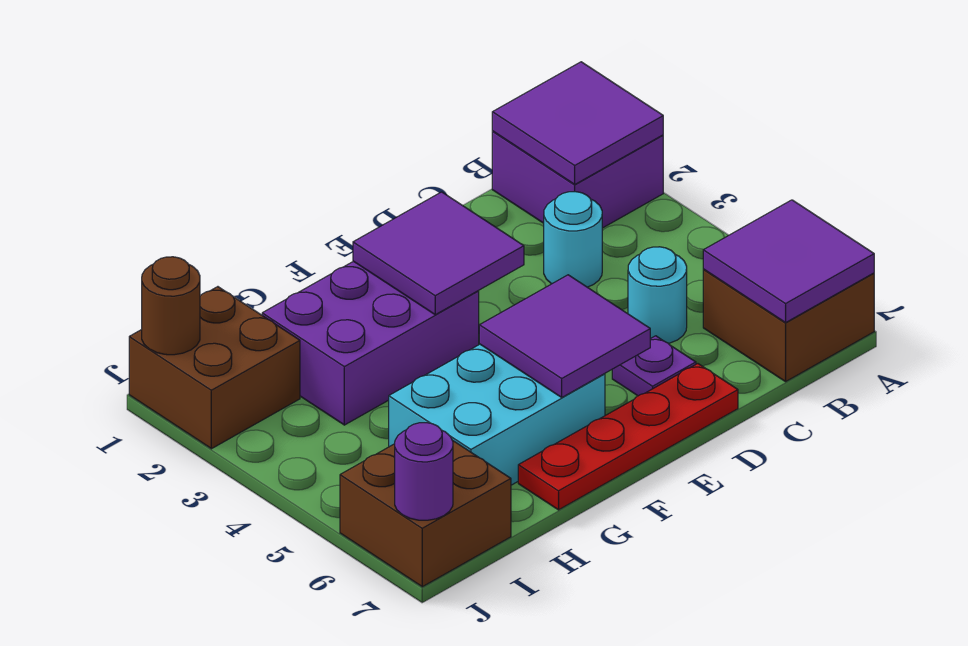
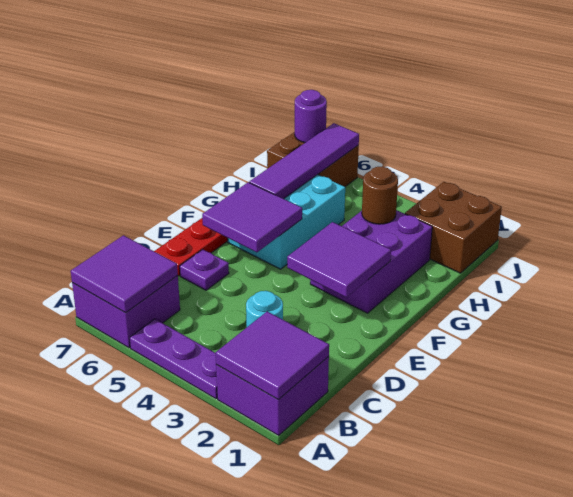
none -> purple plate A3:A5 level 1
brown brick A6:B7 level 1 -> purple brick A6:B7 level 1
cyan round brick C5 level 1 -> none
none -> purple tile G6:J6 level 2
brown round brick J1 level 2 -> brown round brick H3 level 2

